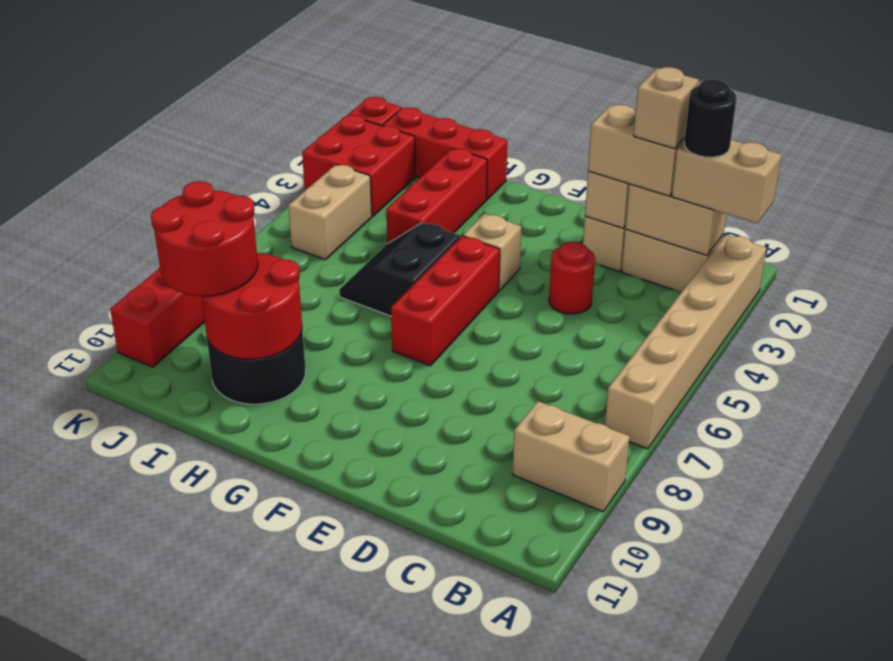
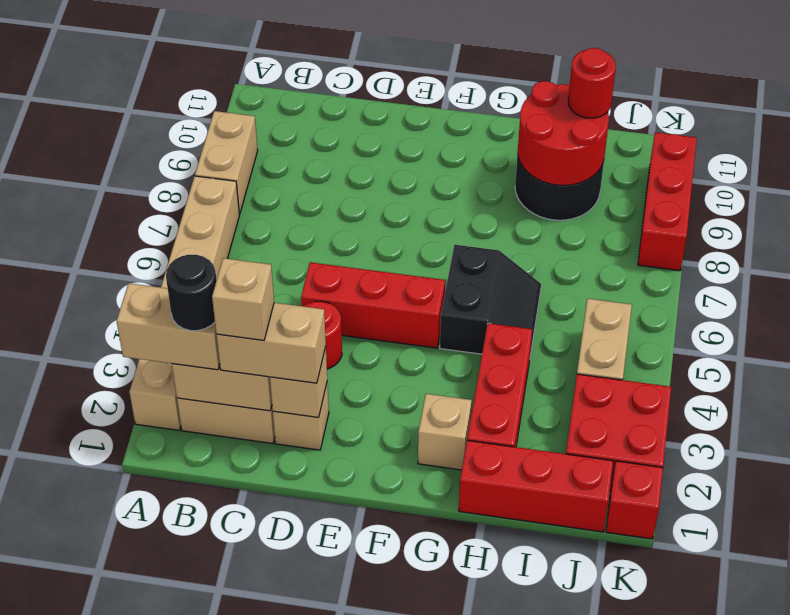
tan brick A9:B9 level 1 -> tan brick A8:A9 level 1
tan brick F4 level 1 -> tan brick G2 level 1
red brick F5:F7 level 1 -> red brick D5:F5 level 1
red round brick I9:J10 level 3 -> red round brick I10 level 3

